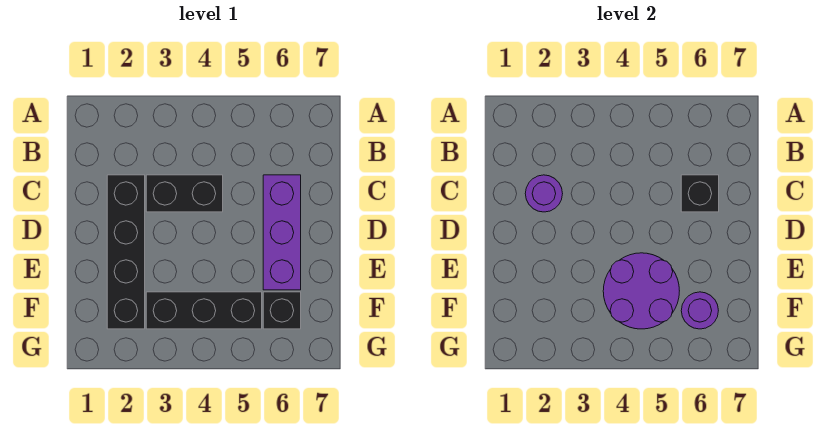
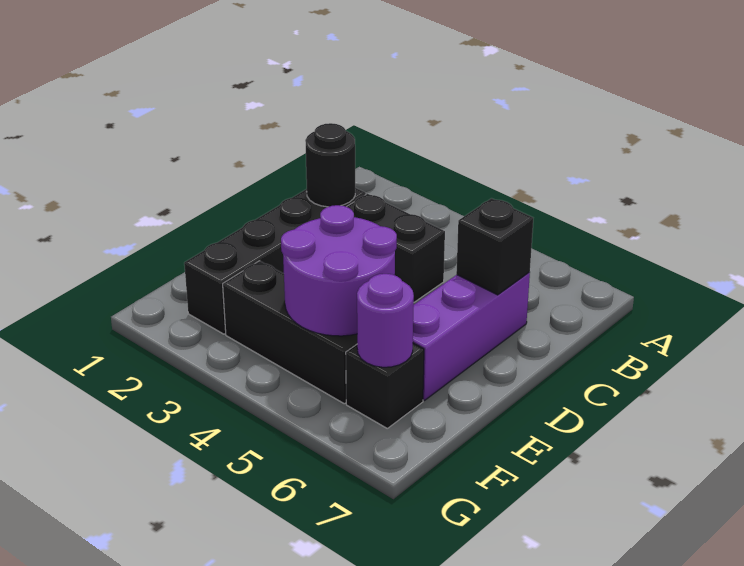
purple round brick C2 level 2 -> black round brick C2 level 2

